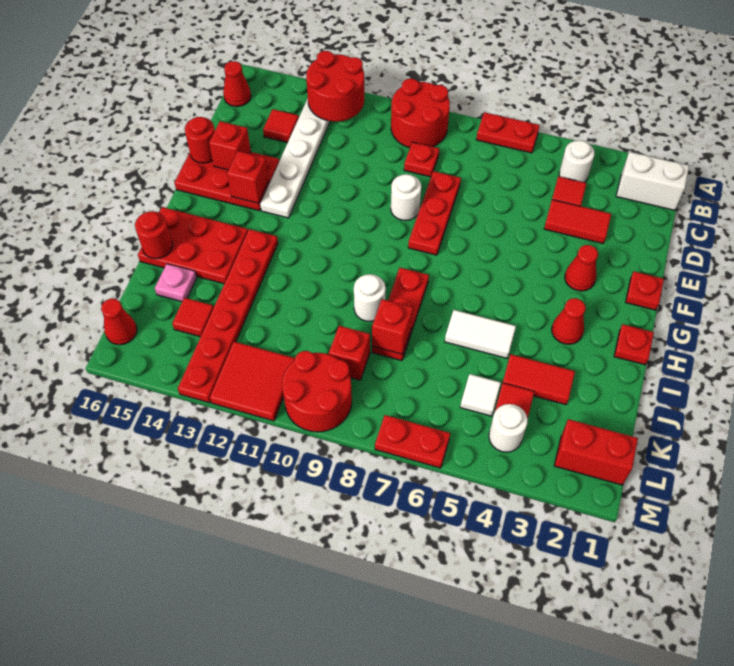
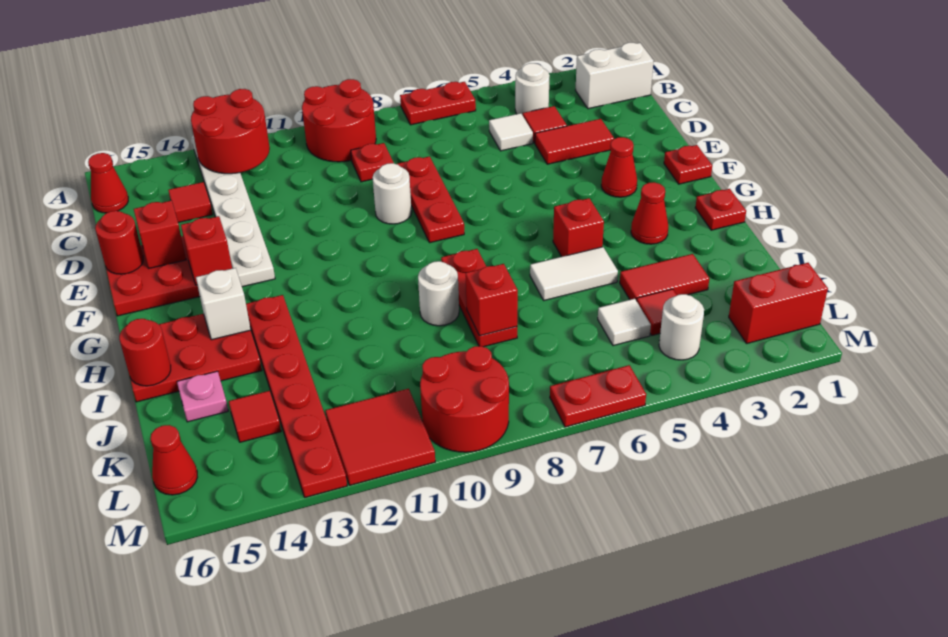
none -> white tile C5 level 1
none -> white brick H14 level 2
red brick K9 level 1 -> red brick H5 level 1

